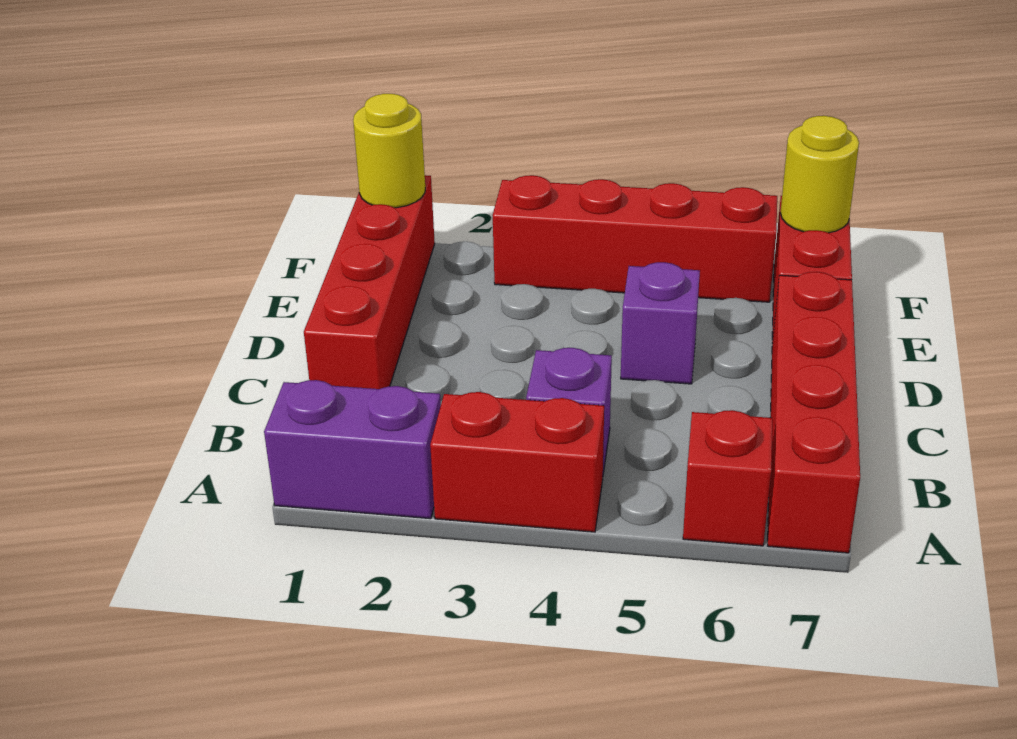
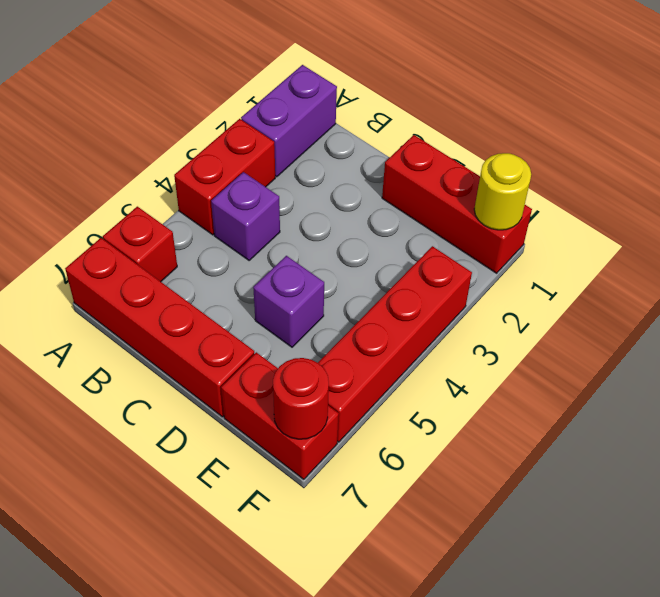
red brick C1:F1 level 1 -> red brick D1:F1 level 1
yellow round brick F7 level 2 -> red round brick F7 level 2

